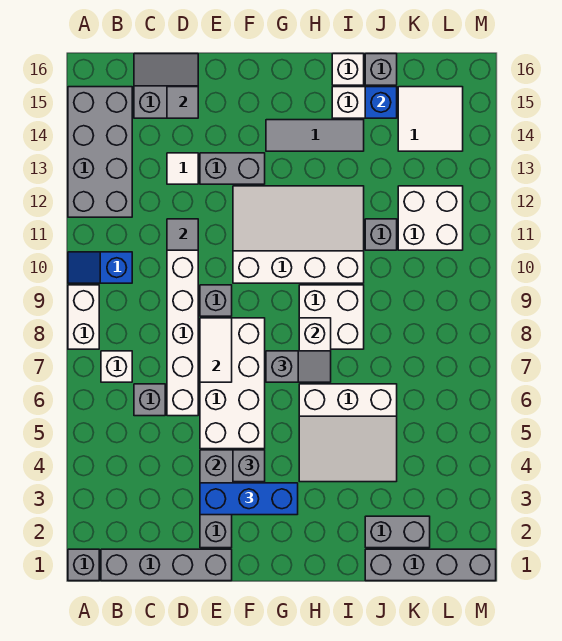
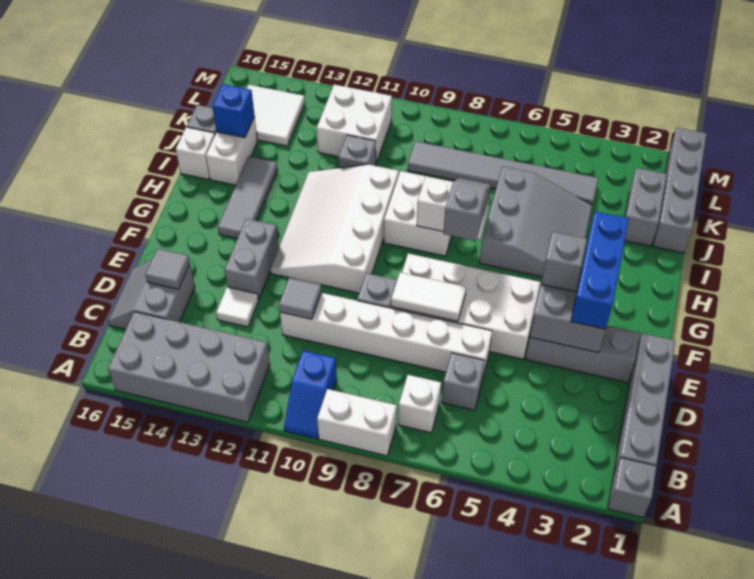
white slope H4:J6 level 1 top 6 -> grey slope H4:J6 level 1 top 6
none -> grey tile K4:K9 level 1

